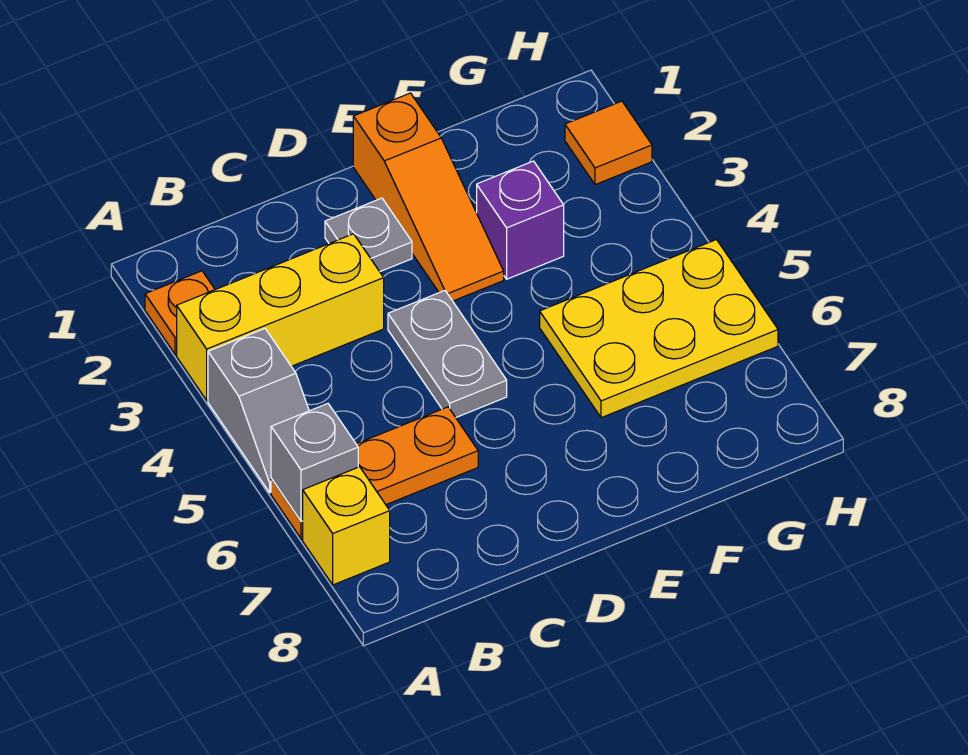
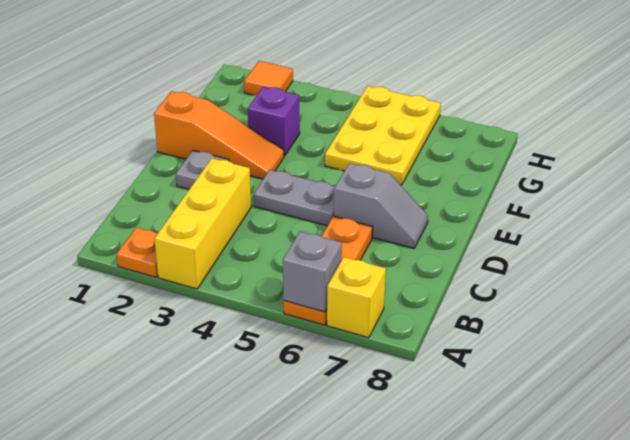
grey slope A4:A5 level 1 top 4 -> grey slope D6:D7 level 1 top 6

